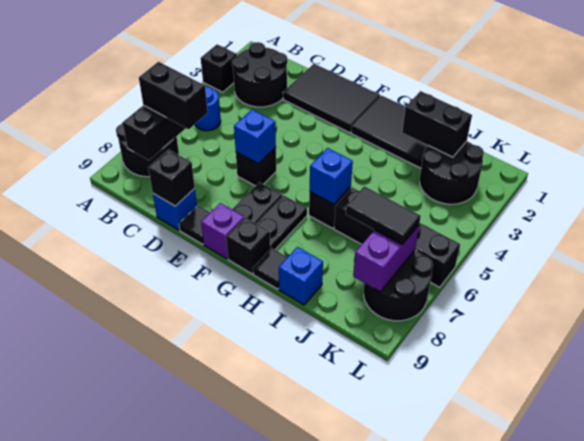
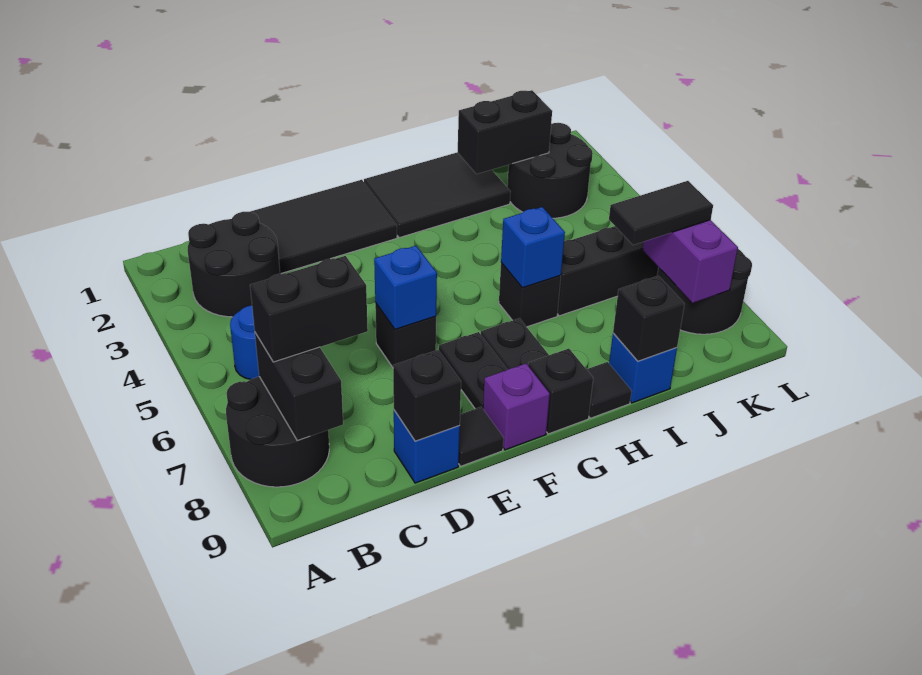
black brick A3 level 1 -> black brick I9 level 2

